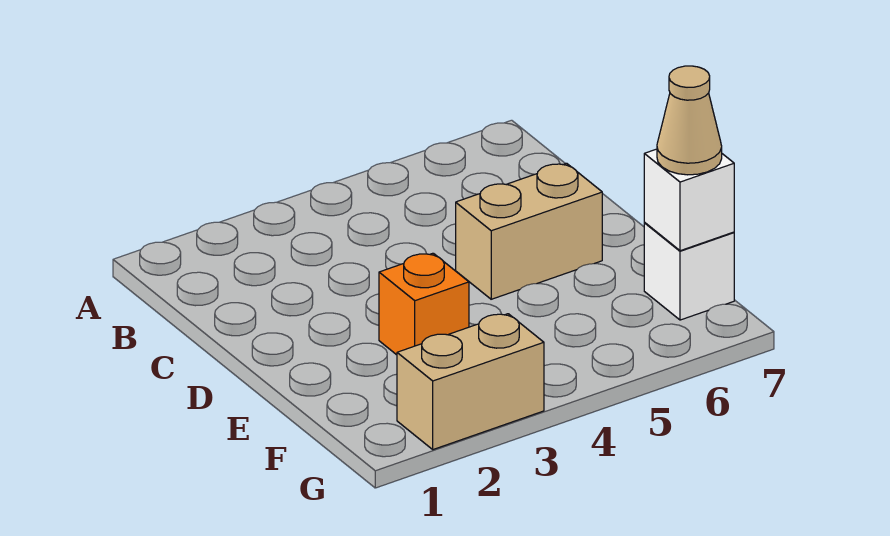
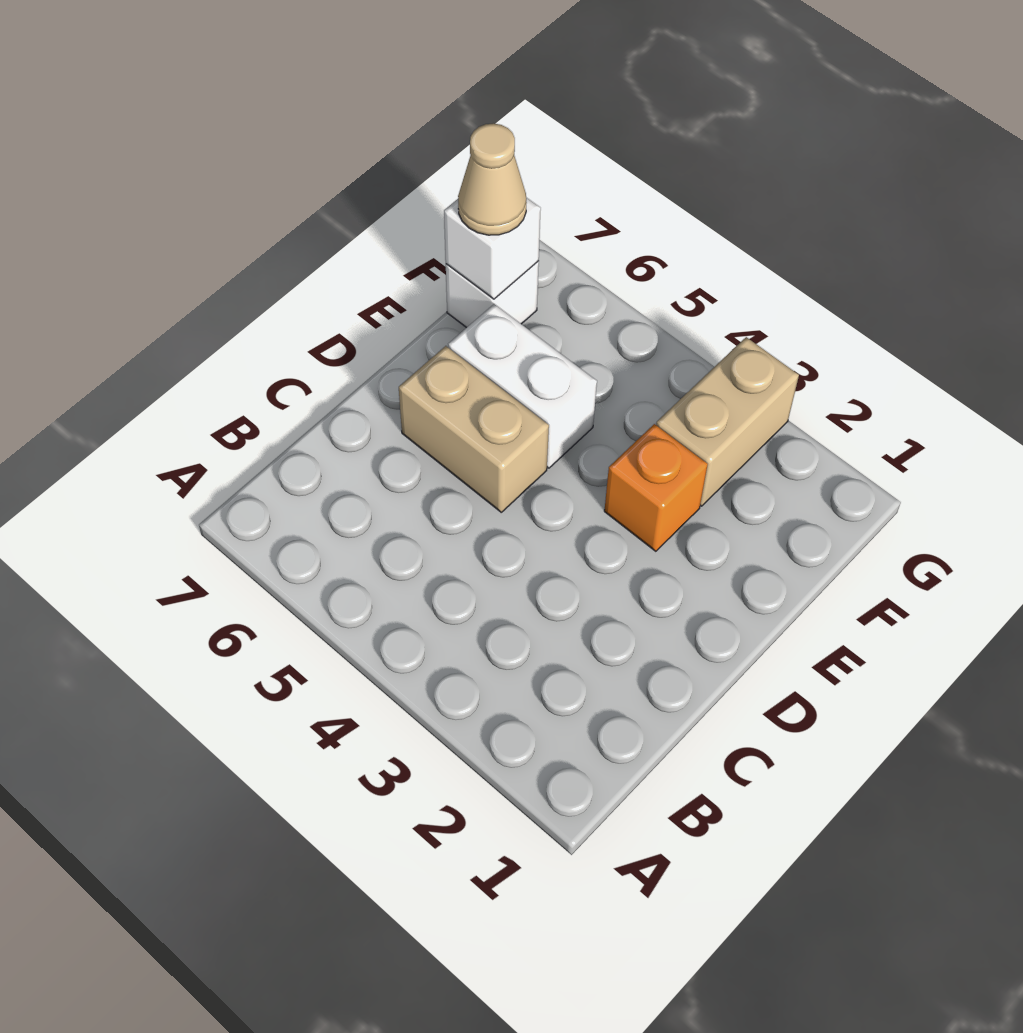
none -> white brick E5:E6 level 1
tan brick G2:G3 level 1 -> tan brick F3:G3 level 1

